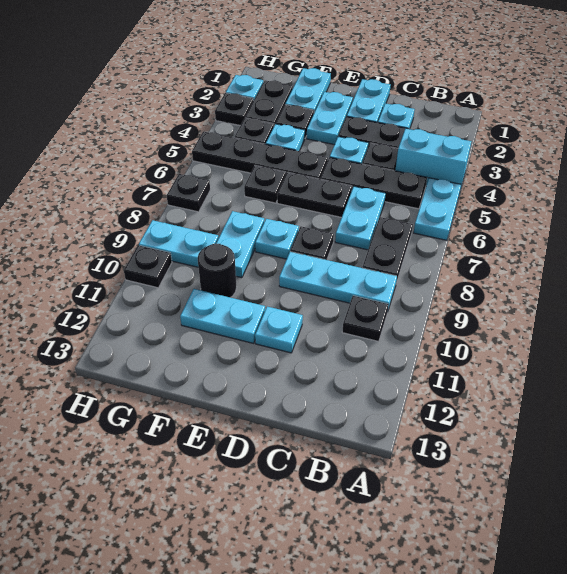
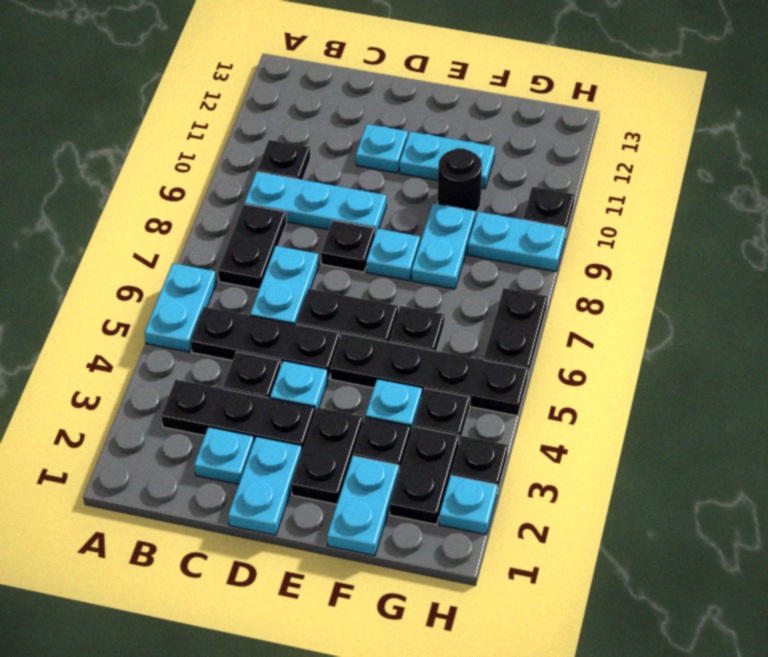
cyan brick A4:B4 level 1 -> none
cyan plate E2:E3 level 1 -> black plate E2:E3 level 1
black plate H7 level 1 -> black plate H6:H7 level 1

